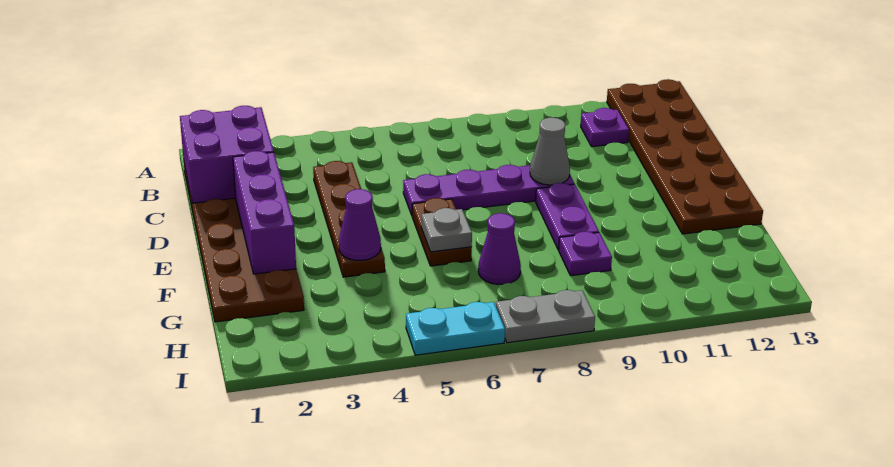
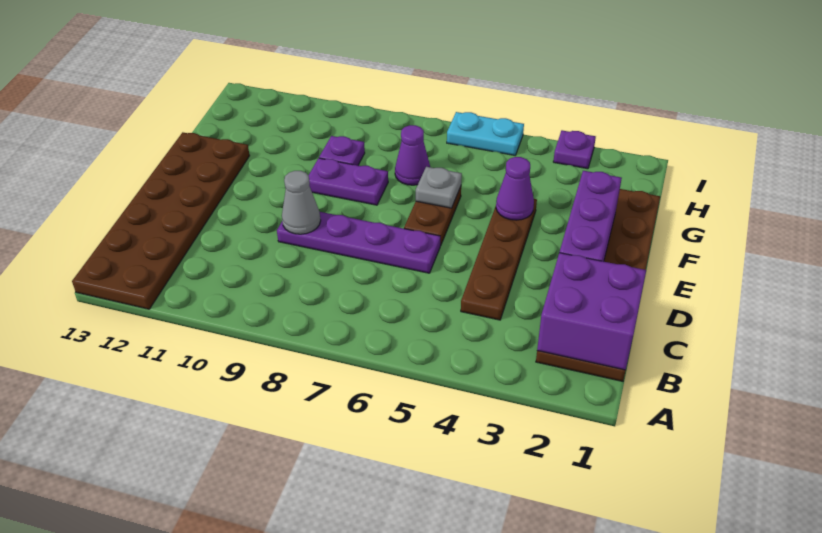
purple plate B11 level 1 -> purple plate I3 level 1
purple plate E9:F9 level 1 -> purple plate F8:F9 level 1
grey plate I7:I8 level 1 -> none

